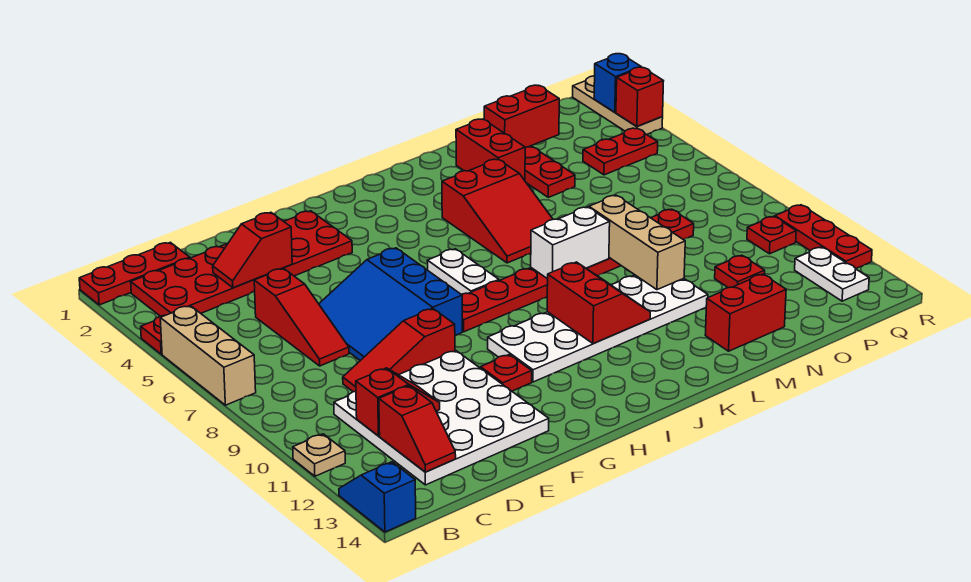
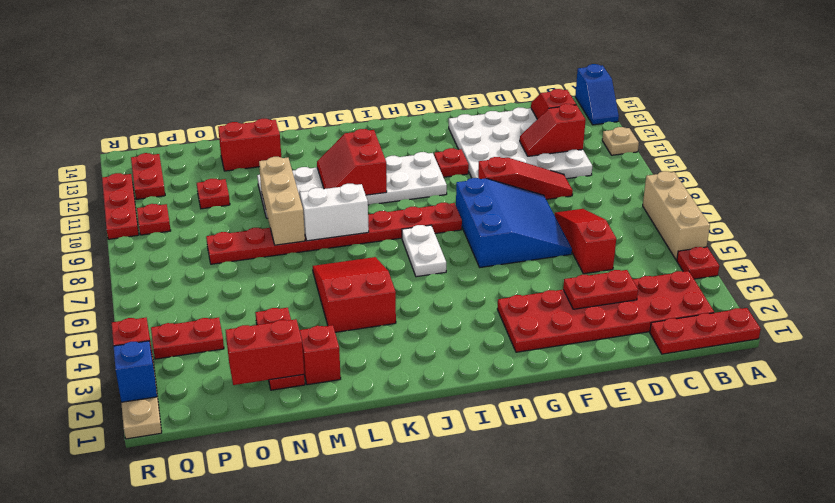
red slope D3:E3 level 2 top E -> red plate D3:E3 level 2
red brick M2:M3 level 1 -> red brick M2 level 1
white plate Q12:Q13 level 1 -> red plate Q12:Q13 level 1

